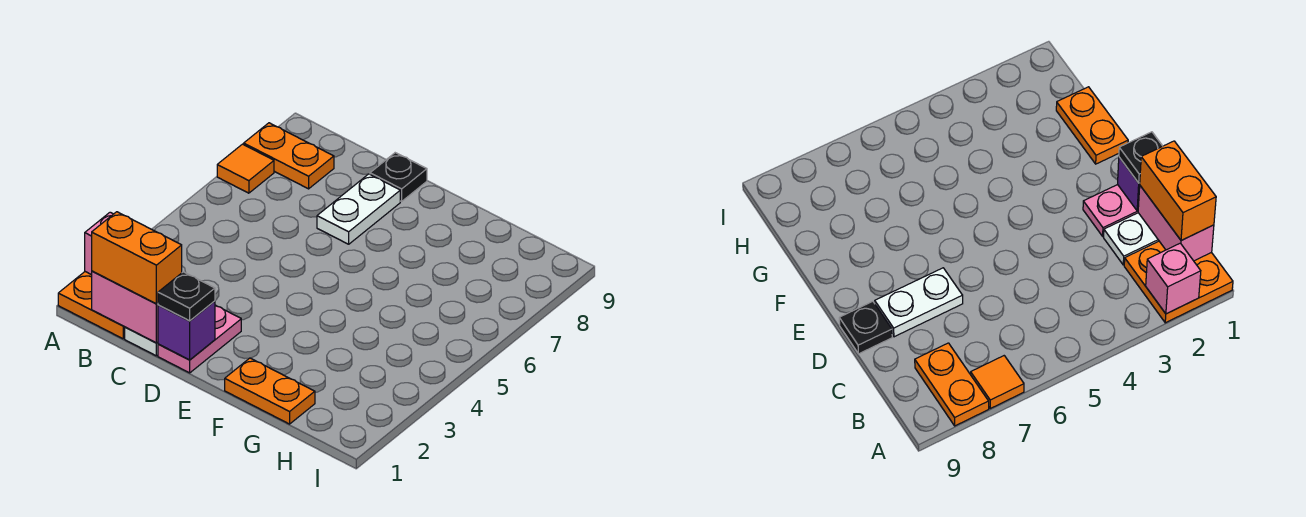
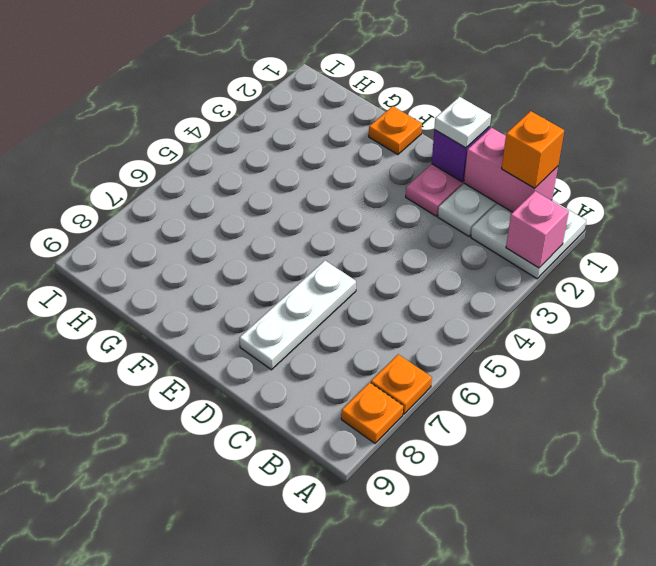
orange plate A1:B2 level 1 -> white plate A1:B2 level 1
orange tile A7 level 1 -> orange plate A7 level 1
orange plate A8:B8 level 1 -> orange plate A8 level 1
orange brick B1:C1 level 3 -> orange brick B1 level 3
black plate D1 level 3 -> white plate D1 level 3
white plate D7:D8 level 1 -> white plate D6:D8 level 1
black plate D9 level 1 -> none
orange plate F1:G1 level 1 -> orange plate F1 level 1

